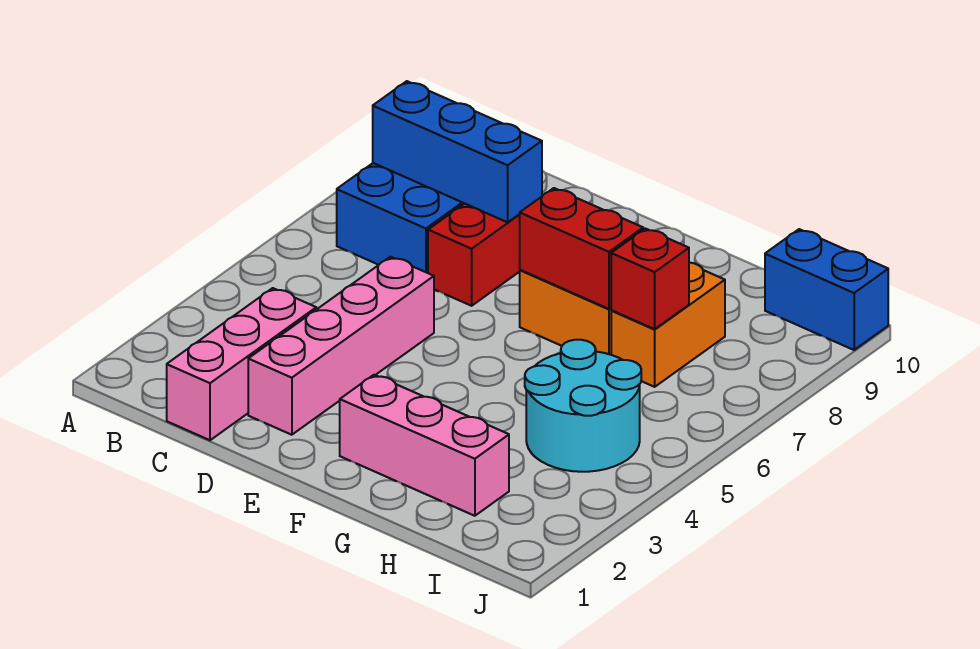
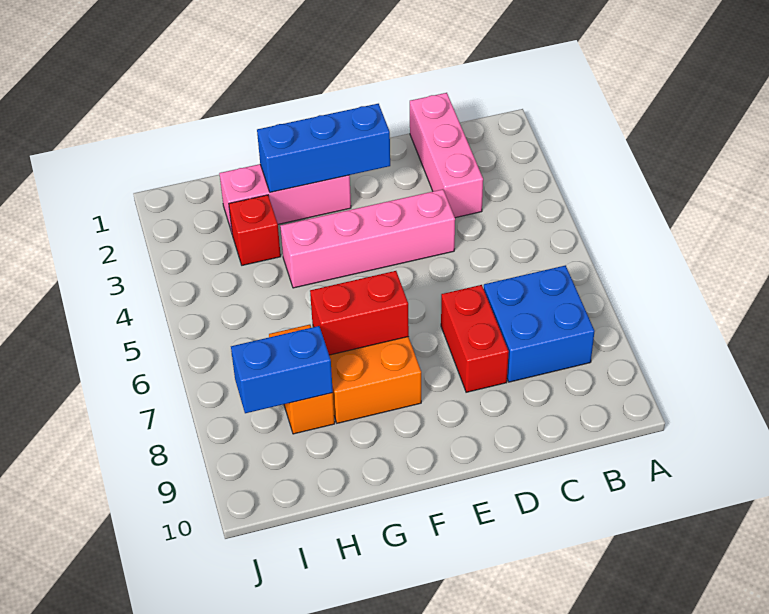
blue brick B8:D8 level 2 -> blue brick E2:G2 level 2
pink brick D2:D5 level 1 -> pink brick D4:G4 level 1
cyan round brick H4:I5 level 1 -> none
red brick H7 level 2 -> red brick H3 level 1
blue brick I10:J10 level 1 -> blue brick H8:I8 level 2

